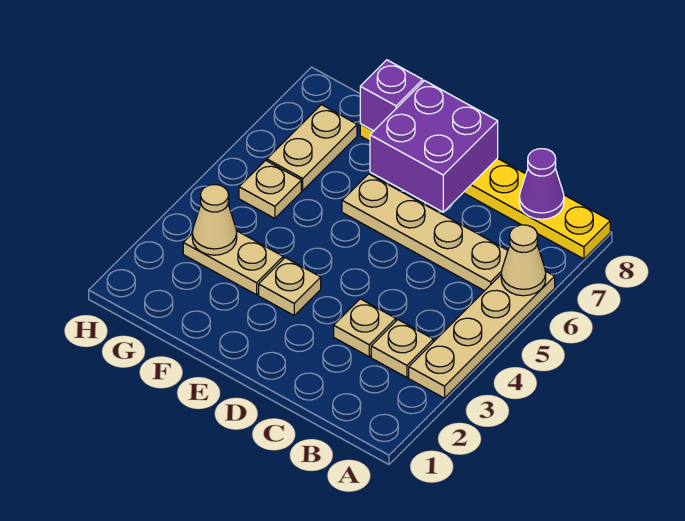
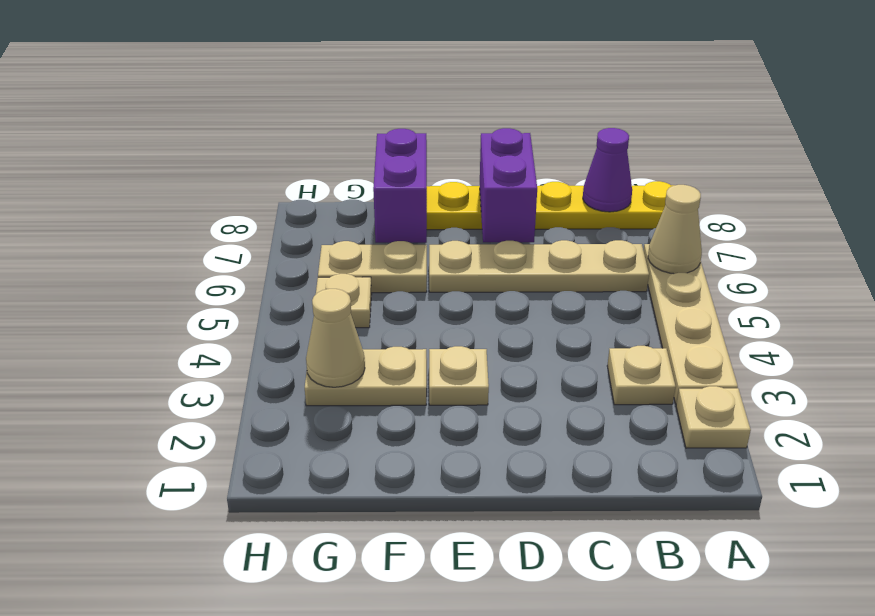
tan plate C3 level 1 -> tan plate A2 level 1
purple brick D7:E8 level 2 -> purple brick D7:D8 level 2
purple brick F8 level 2 -> purple brick F7:F8 level 2
tan plate G6:G7 level 1 -> tan plate F6:G6 level 1

